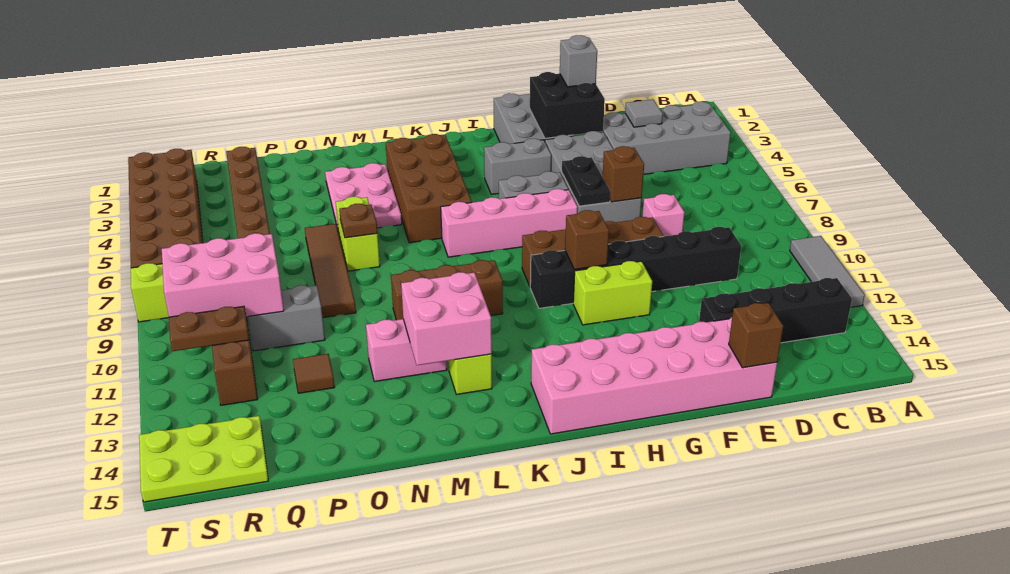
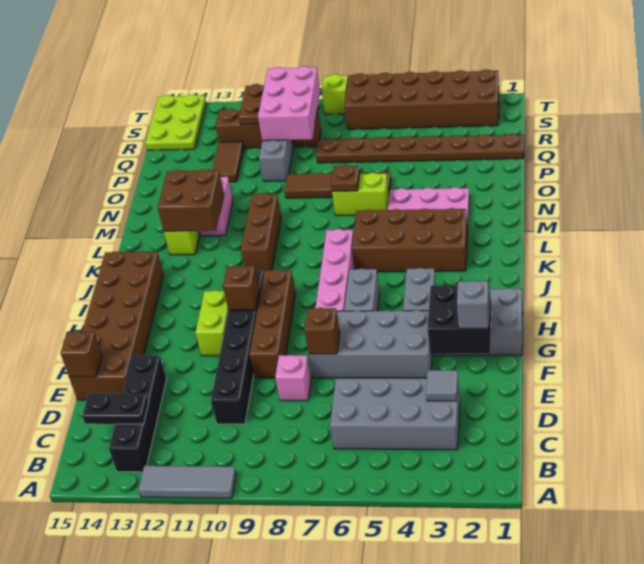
grey brick B3:E4 level 1 -> grey brick C3:D6 level 1
pink brick E14:J15 level 1 -> brown brick E14:J15 level 1
black plate G6:G7 level 2 -> black plate C13:C14 level 2
pink brick L12:M13 level 2 -> brown brick L12:M13 level 2
brown tile P12 level 1 -> brown tile P12:Q12 level 1

